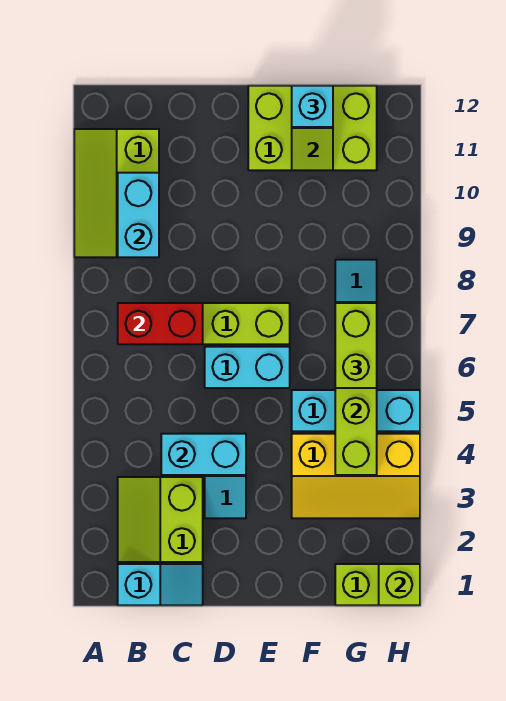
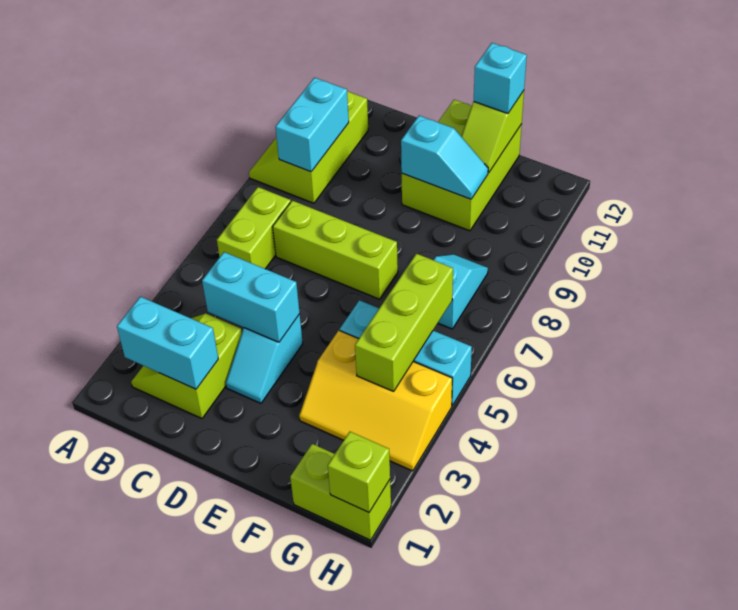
cyan slope B1:C1 level 1 top B -> cyan slope E10:F10 level 2 top E
red brick B7:C7 level 2 -> none
cyan brick D6:E6 level 1 -> cyan brick B2:C2 level 2
lime brick E11:G12 level 1 -> lime brick E10:F12 level 1
lime brick G6:G7 level 3 -> lime brick B6:B7 level 1

